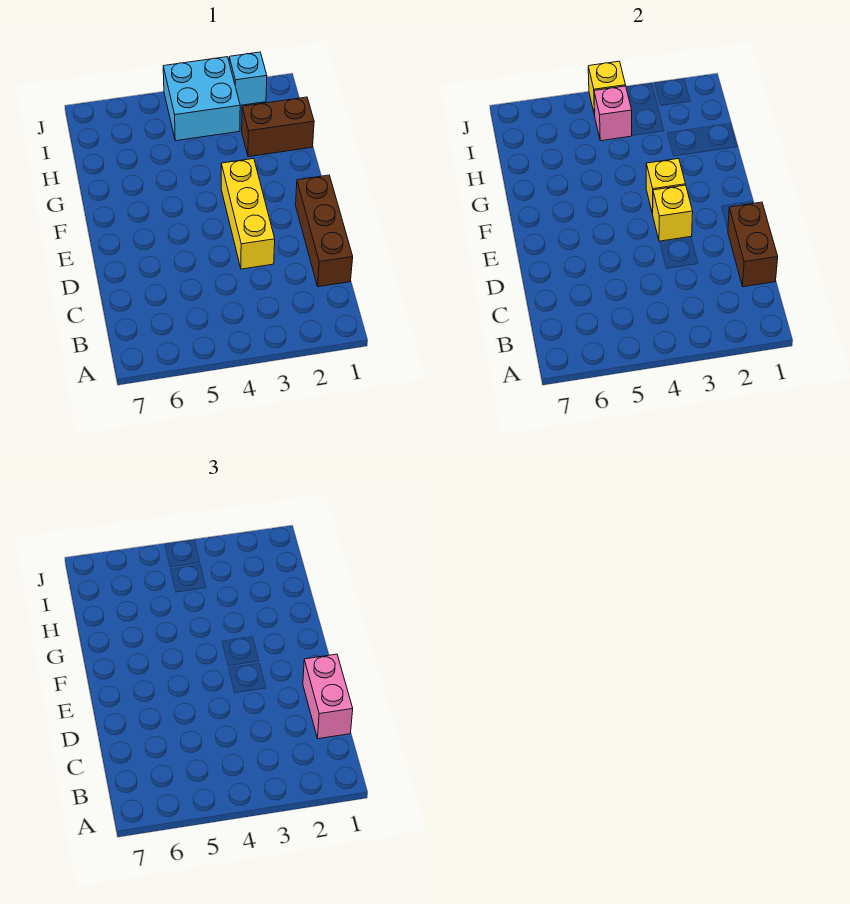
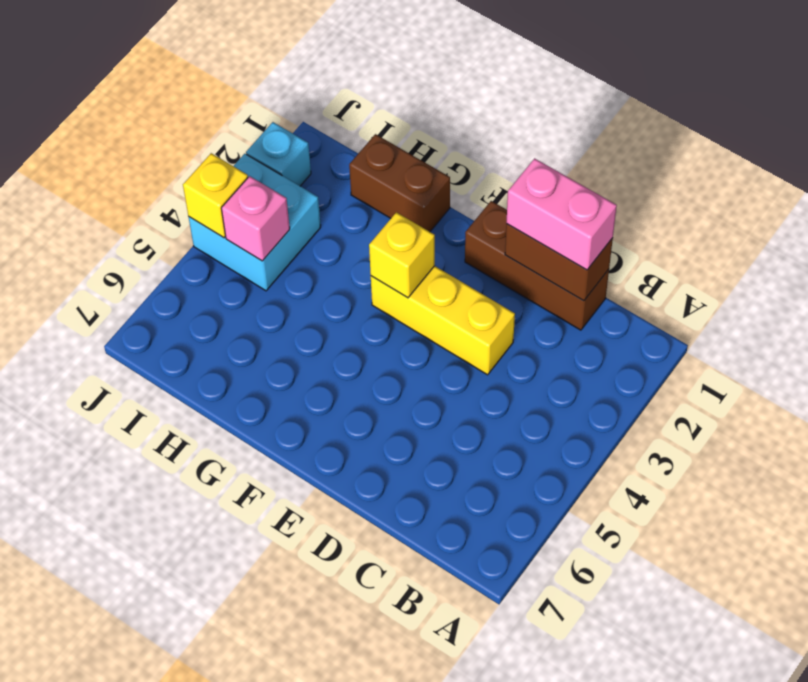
yellow brick E3 level 2 -> none
brown brick H1:H2 level 1 -> brown brick G1:H1 level 1

